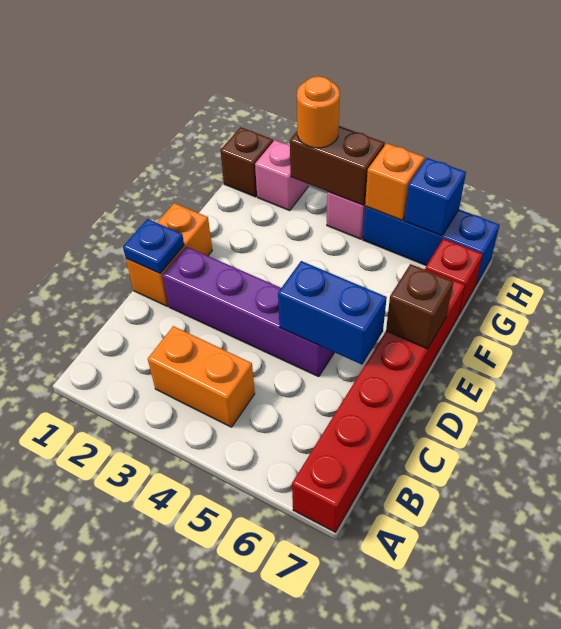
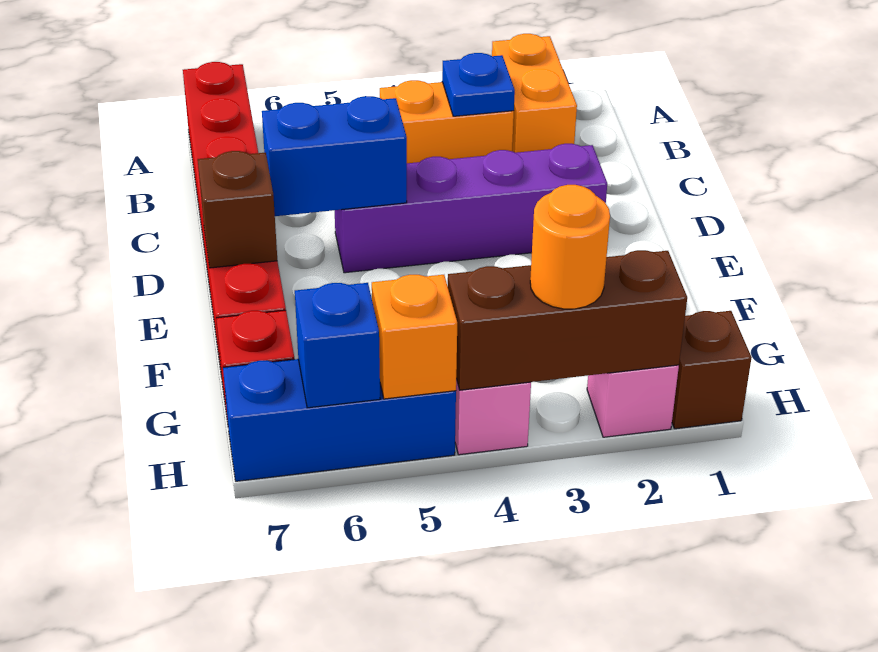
orange brick D1:E1 level 1 -> orange brick A2:B2 level 1
blue plate D1 level 2 -> blue plate B3 level 2
brown brick H3:H4 level 2 -> brown brick H2:H4 level 2

